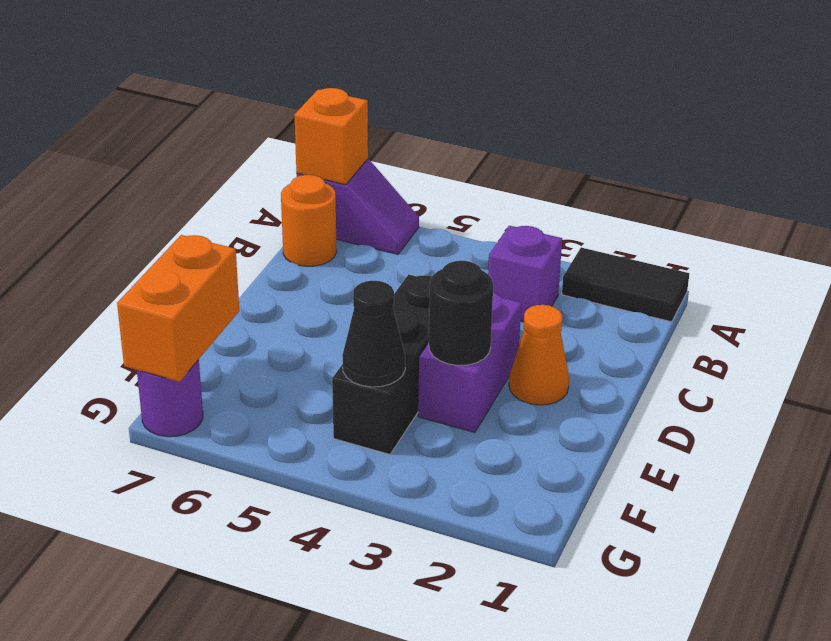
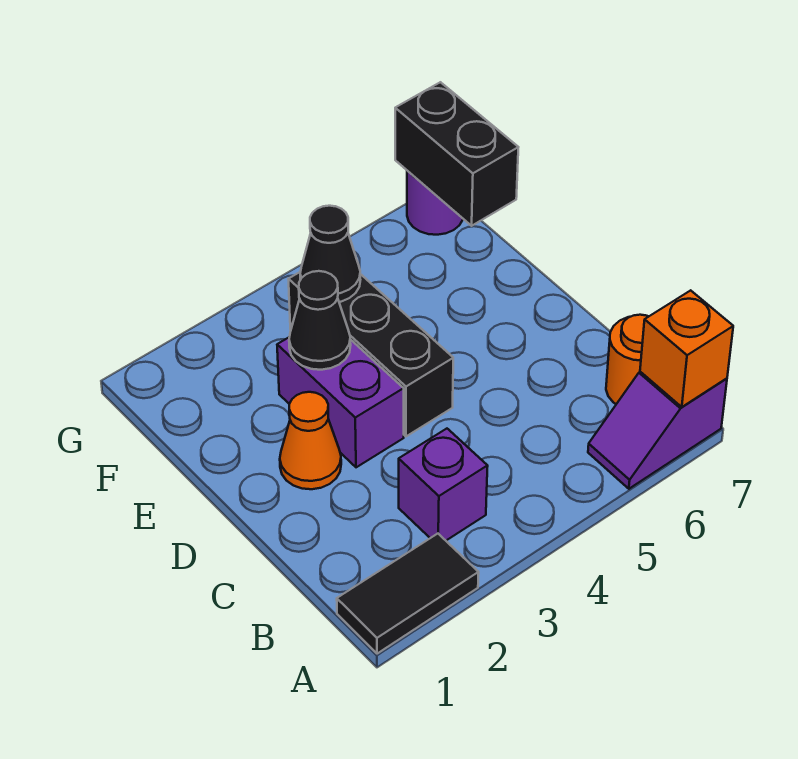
black round brick E3 level 2 -> black cone E3 level 2
orange brick F7:G7 level 2 -> black brick F7:G7 level 2

